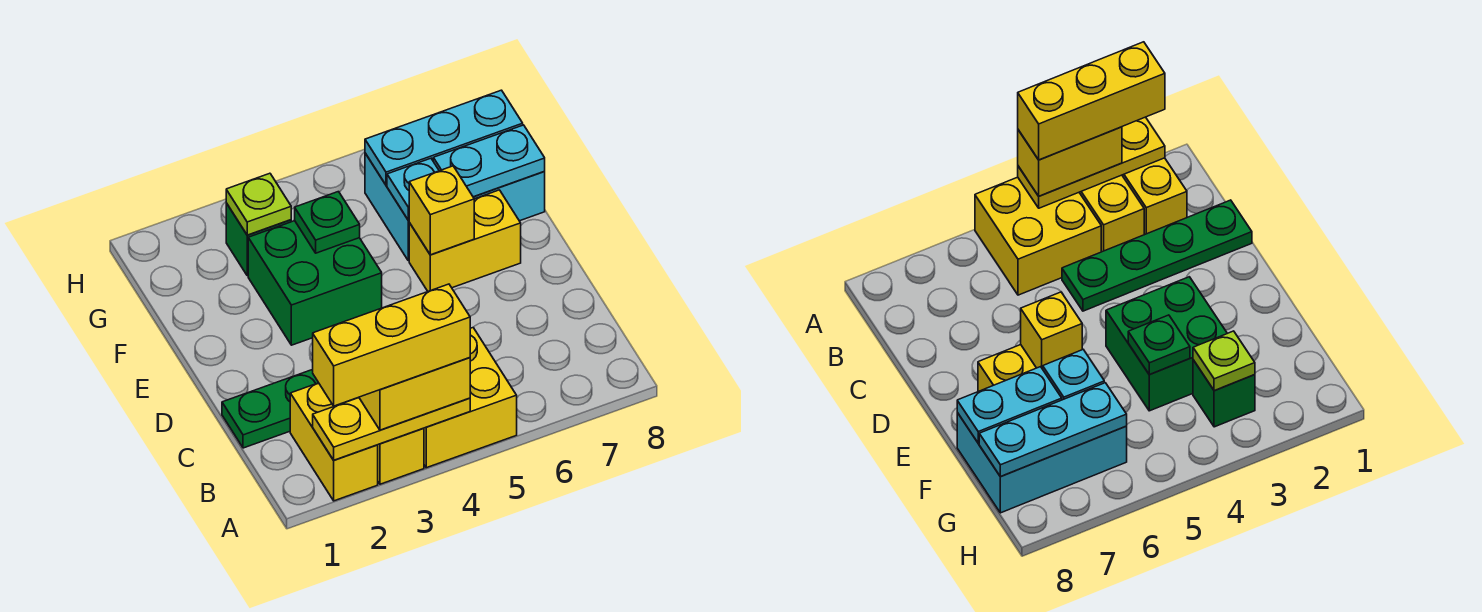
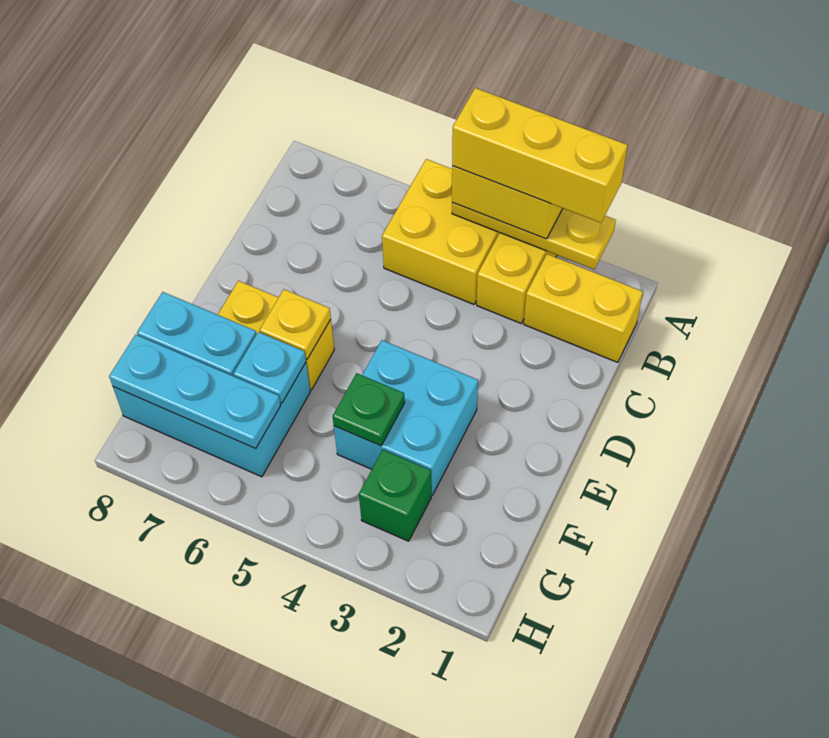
yellow brick A2:B2 level 1 -> yellow brick B1:B2 level 1
green plate C1:C4 level 1 -> none
green brick E3:F4 level 1 -> cyan brick E3:F4 level 1
yellow brick E6 level 2 -> yellow plate E6 level 2
lime plate G3 level 2 -> none

